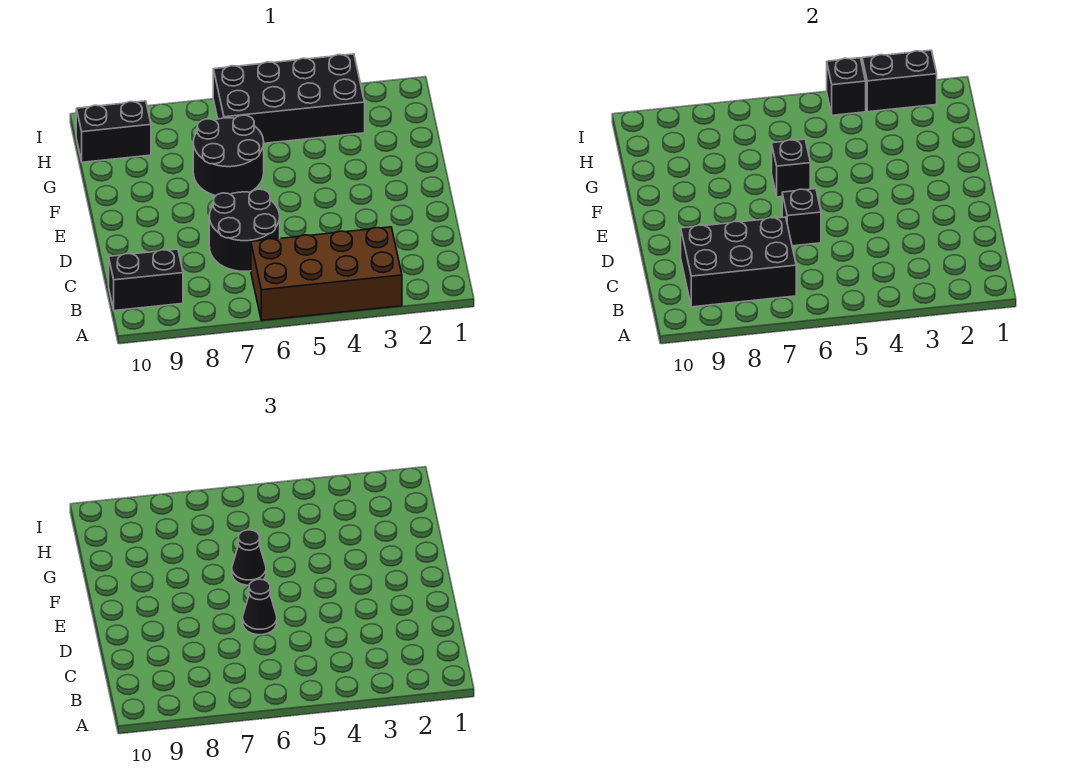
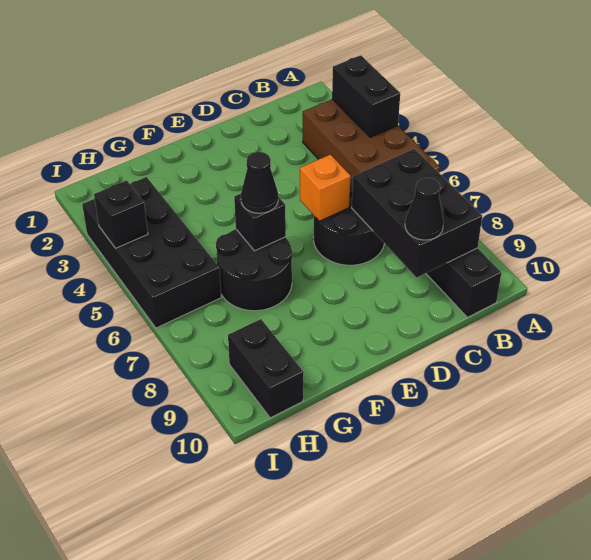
black brick D6 level 2 -> orange brick D6 level 2
black cone D6 level 3 -> black cone C9 level 3
black brick I2:I3 level 2 -> black brick A3:A4 level 2

